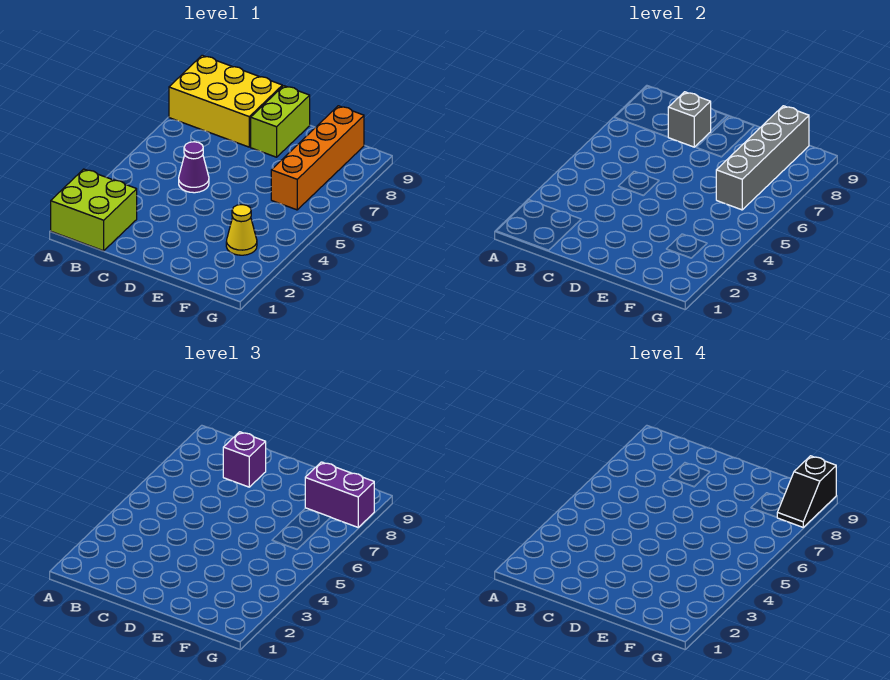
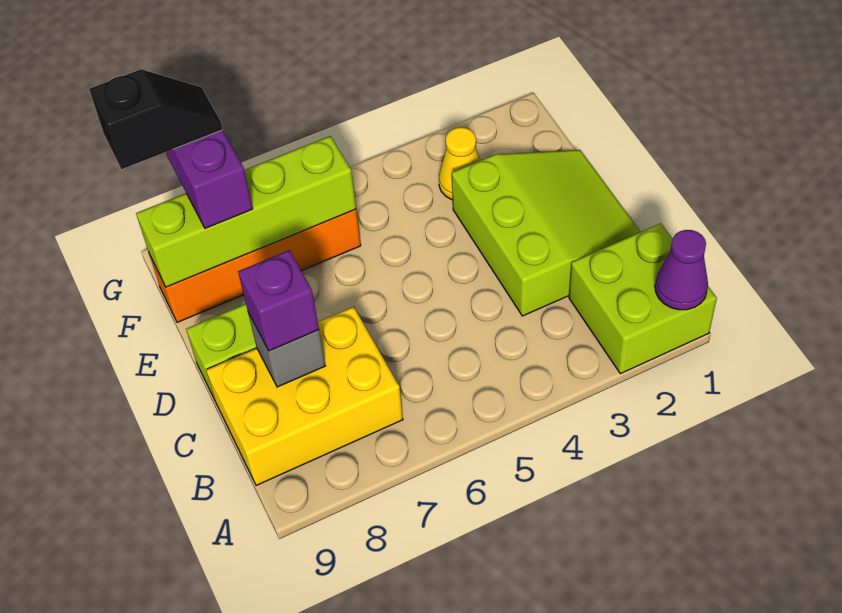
yellow brick A8:C9 level 1 -> yellow brick B7:C9 level 1
none -> lime slope C1:E3 level 1 top 3
purple cone C5 level 1 -> purple cone A1 level 2
grey brick F6:F9 level 2 -> lime brick F6:F9 level 2

